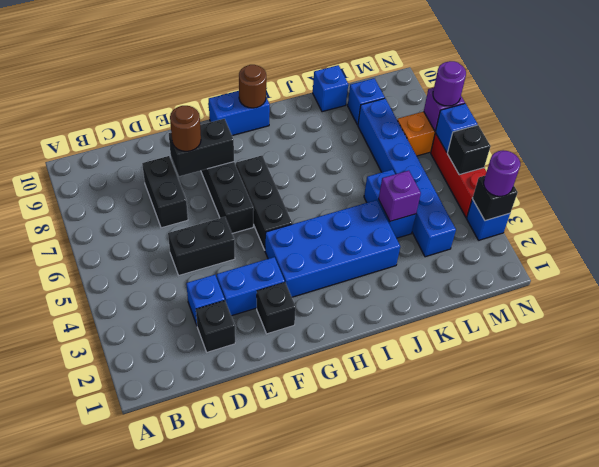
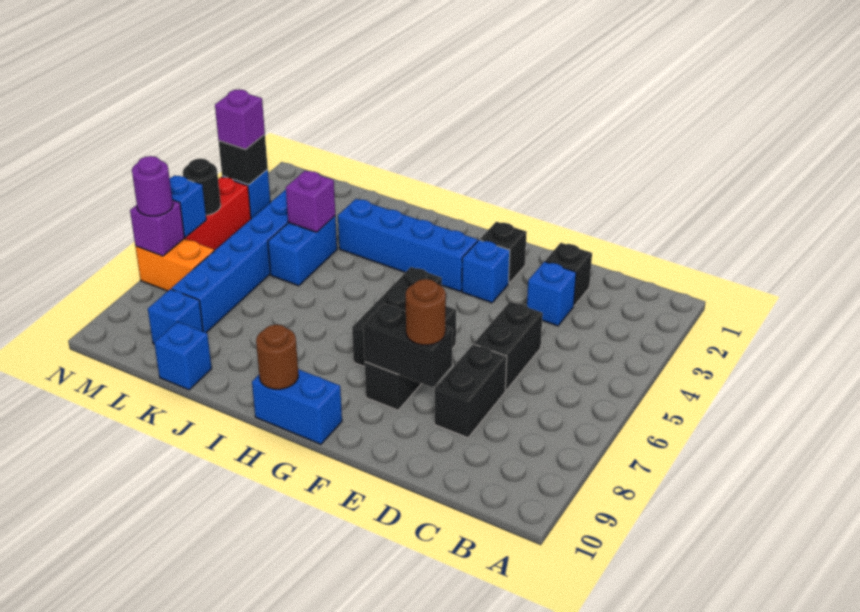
black brick D5:E5 level 1 -> black brick D5:D6 level 1
blue brick E3:F3 level 1 -> blue brick F3 level 1
blue brick G3:J4 level 1 -> blue brick G3:J3 level 1
purple round brick N3 level 3 -> purple brick N3 level 3
black brick N5 level 2 -> black round brick N5 level 2

